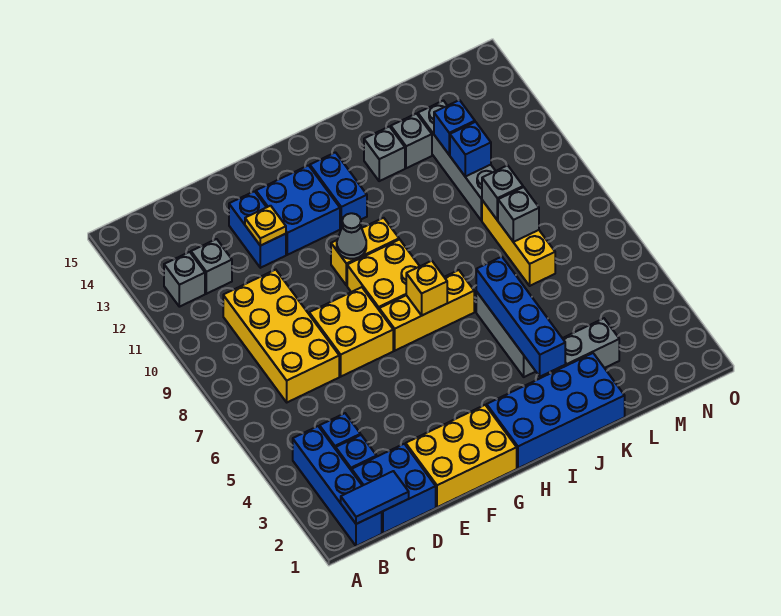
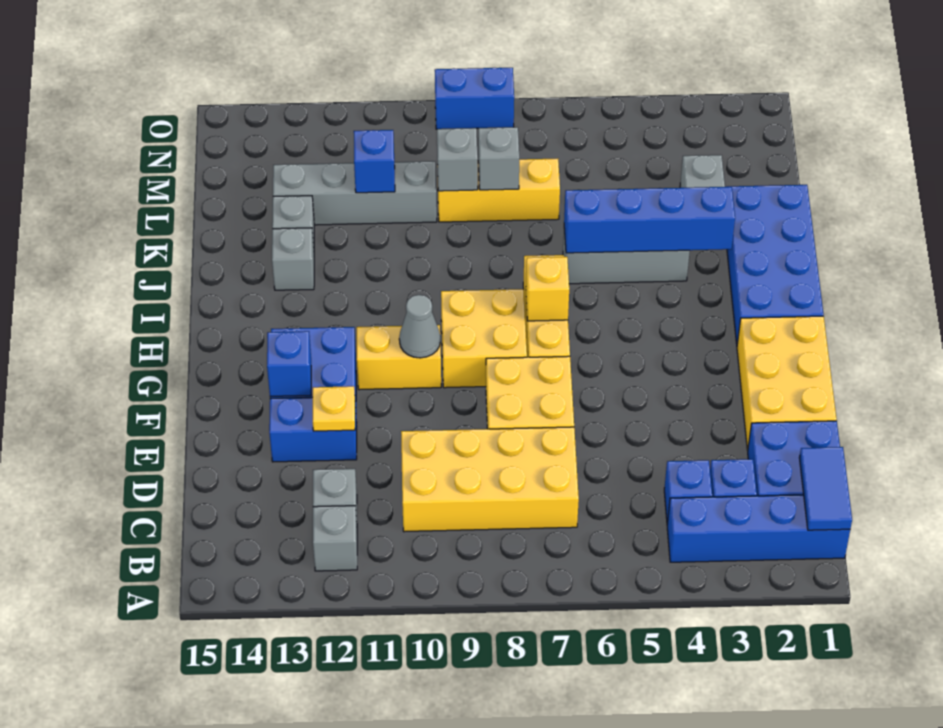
yellow brick G10:H10 level 1 -> yellow brick G10:G11 level 1
blue brick H12:H13 level 1 -> blue brick O8:O9 level 1
blue brick L12 level 2 -> blue brick F13 level 2

